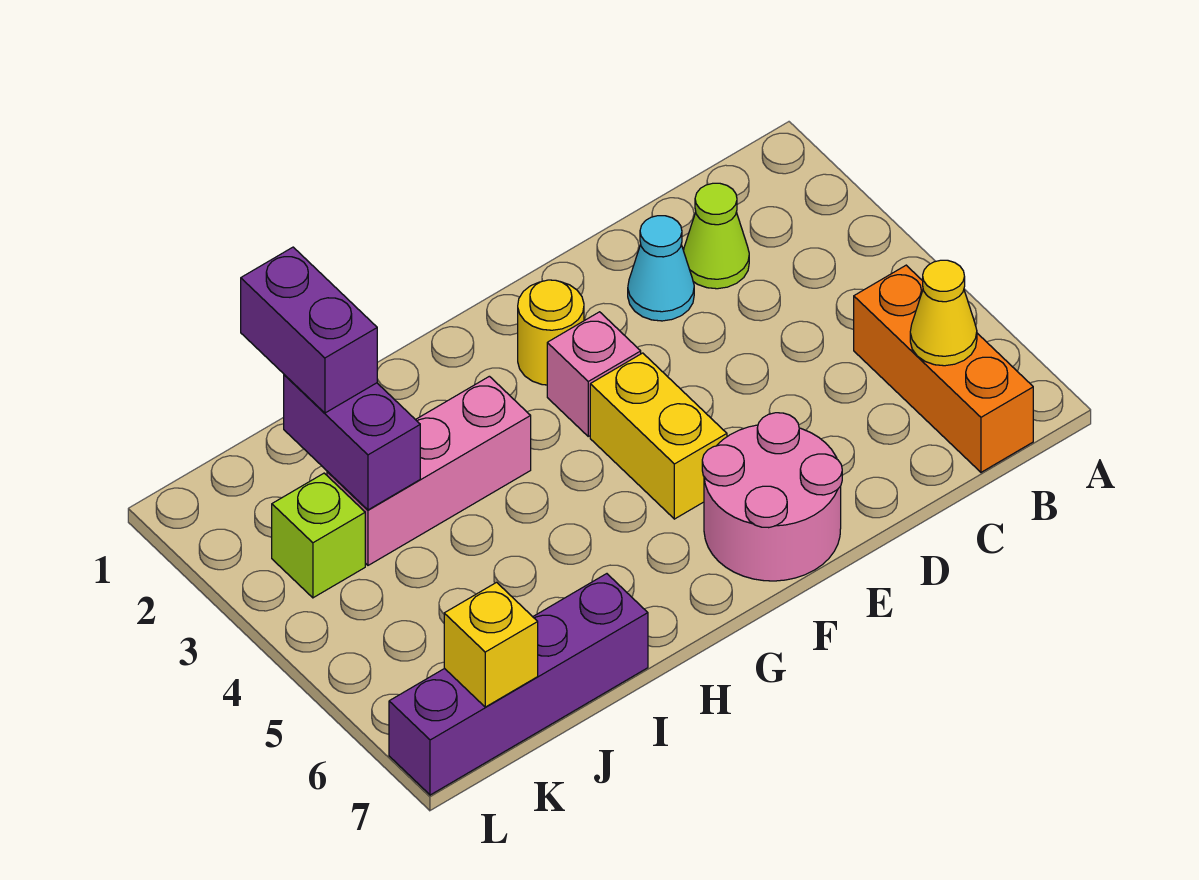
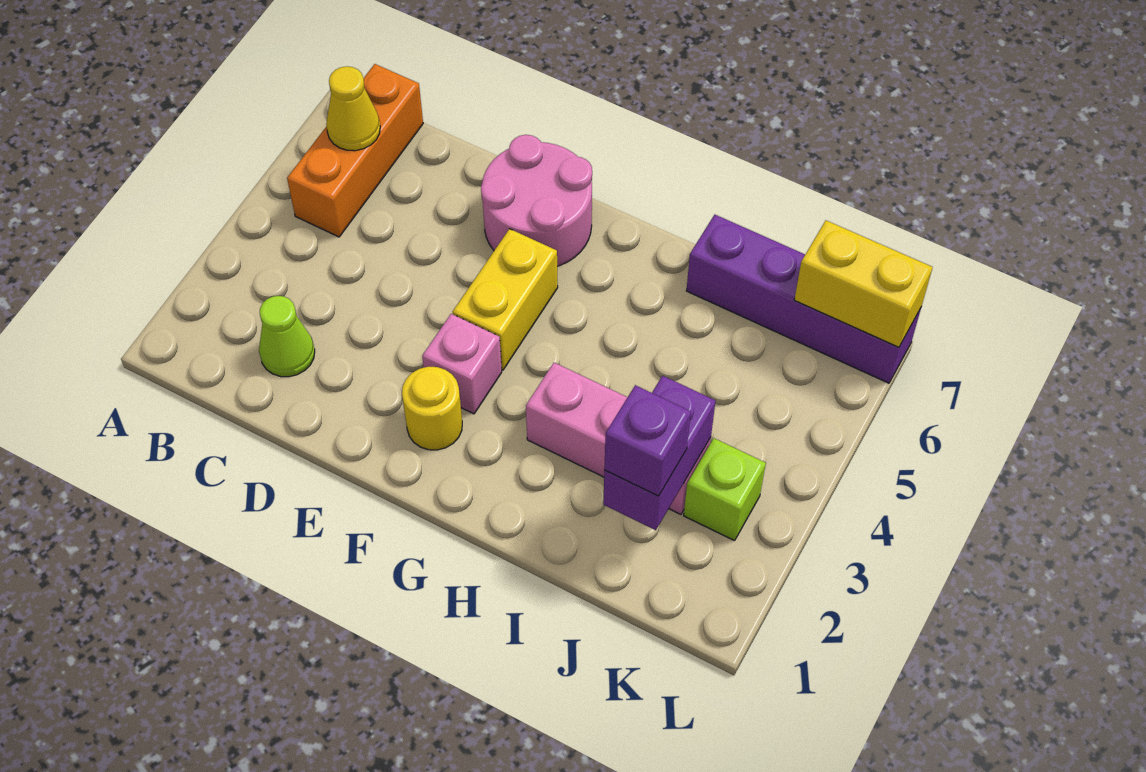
cyan cone D2 level 1 -> none
purple brick J1:J2 level 3 -> purple brick J2 level 3
yellow brick K7 level 2 -> yellow brick K7:L7 level 2

